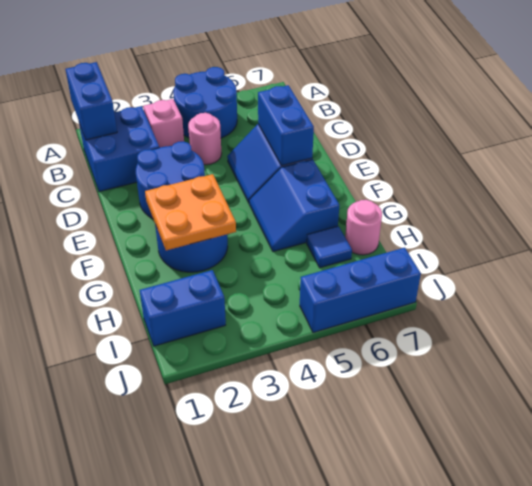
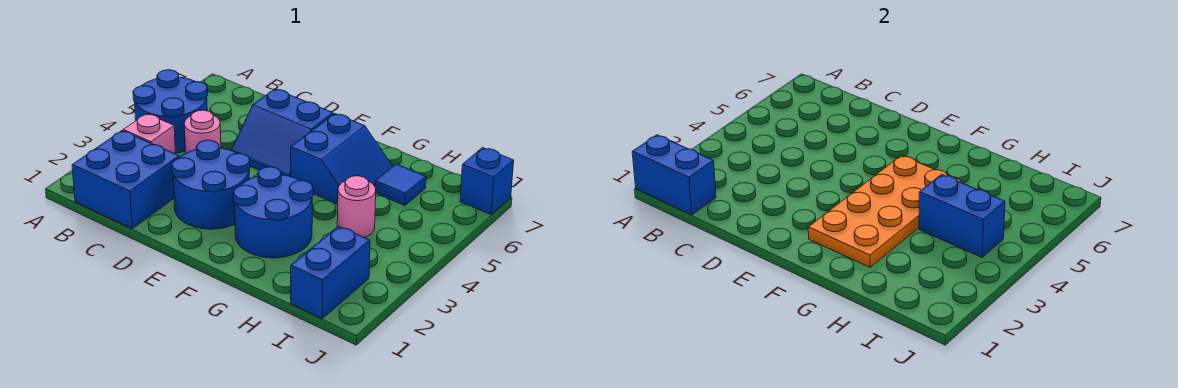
blue brick D6:E6 level 2 -> blue brick H4:I4 level 2
orange plate F2:G3 level 2 -> orange plate F2:G5 level 2
blue slope F5:G6 level 1 top 6 -> blue slope F5:G6 level 1 top F
pink round brick H7 level 1 -> pink round brick H4 level 1
blue brick J5:J7 level 1 -> blue brick J7 level 1

